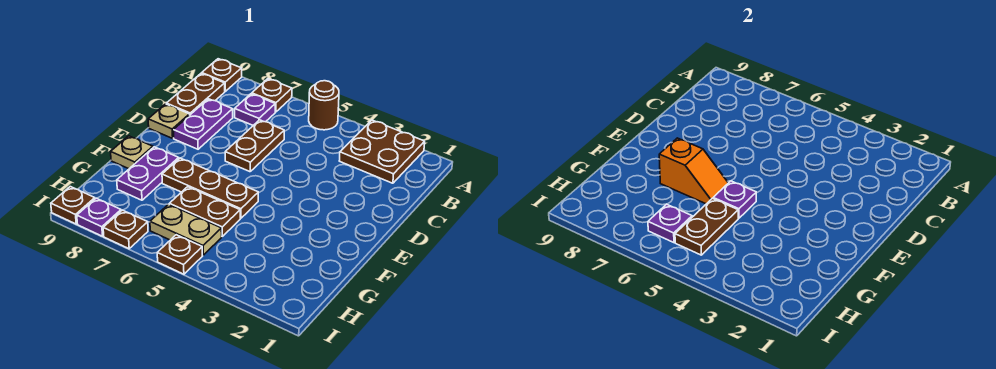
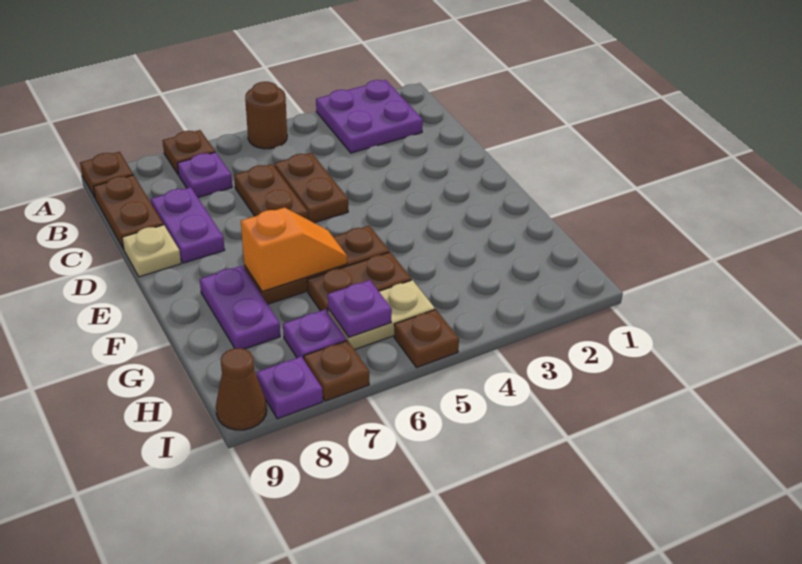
brown plate A2:B3 level 1 -> purple plate A2:B3 level 1
purple plate F5 level 2 -> purple plate H7 level 1
tan plate F9 level 1 -> none
brown plate G5:H5 level 2 -> brown plate C5:D5 level 1
brown plate I9 level 1 -> brown cone I9 level 1

